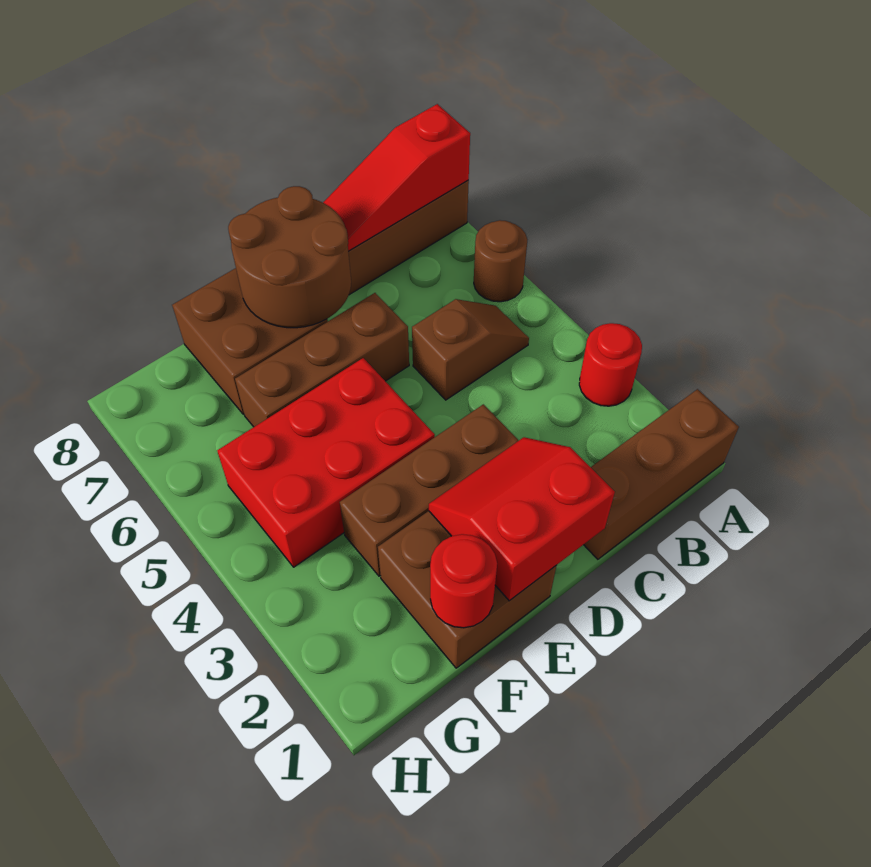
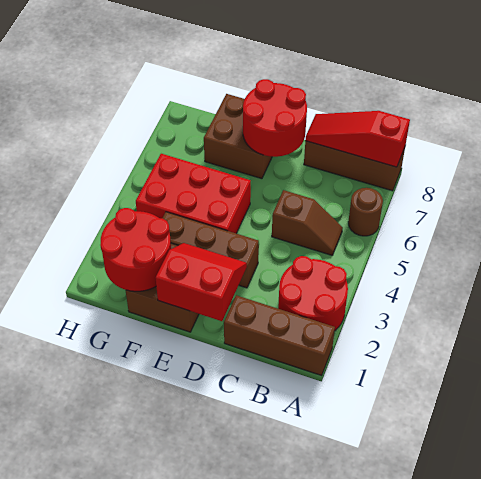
red round brick A3 level 1 -> red round brick A2:B3 level 1
brown brick D6:F6 level 1 -> none
brown round brick D7:E8 level 2 -> red round brick D7:E8 level 2
red round brick F1 level 2 -> red round brick F1:G2 level 2

